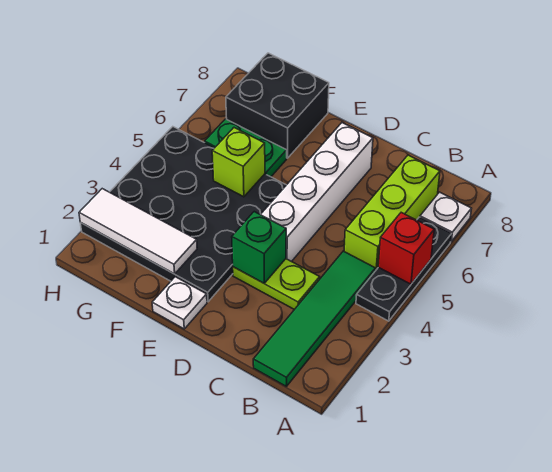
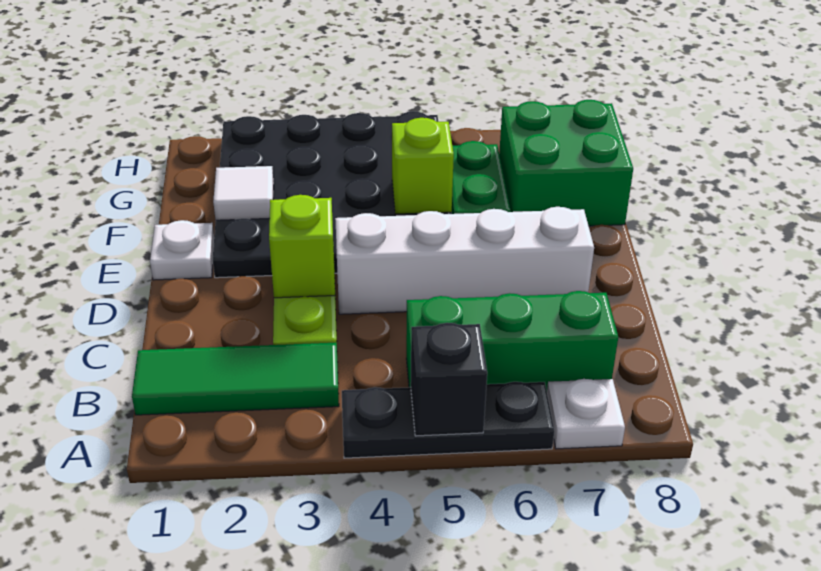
red brick A5 level 2 -> black brick A5 level 2
green tile B1:B4 level 1 -> green tile B1:B3 level 1
lime brick B5:B7 level 1 -> green brick B5:B7 level 1
green brick D3 level 2 -> lime brick D3 level 2
white tile F2:H2 level 2 -> white tile F2 level 2
black brick F7:G8 level 1 -> green brick F7:G8 level 1

